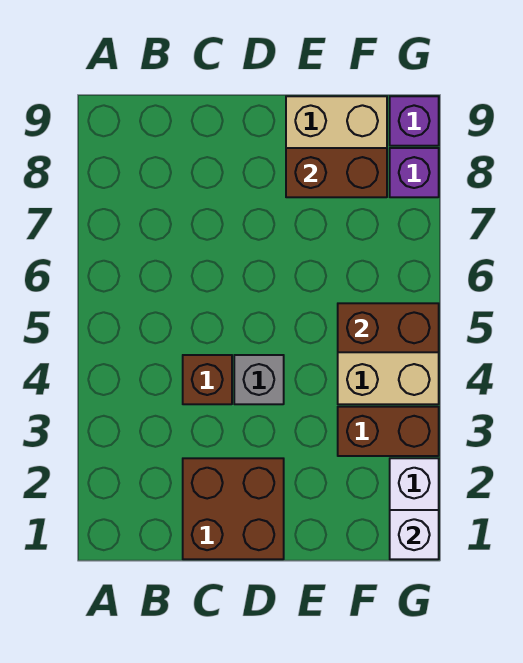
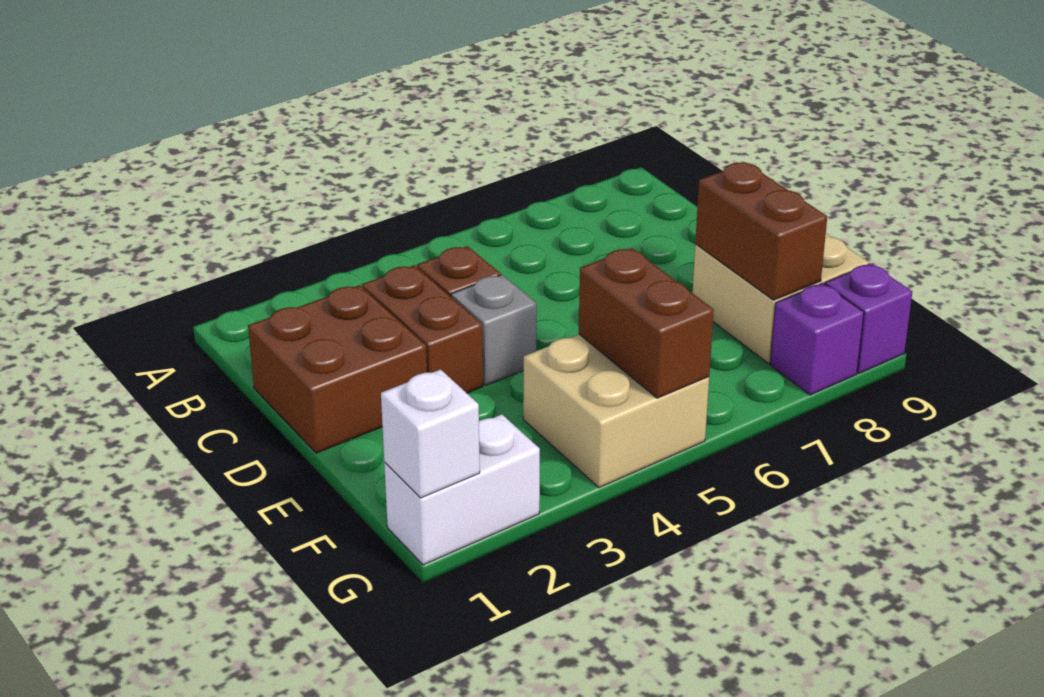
brown brick F3:G3 level 1 -> brown brick C3:D3 level 1

